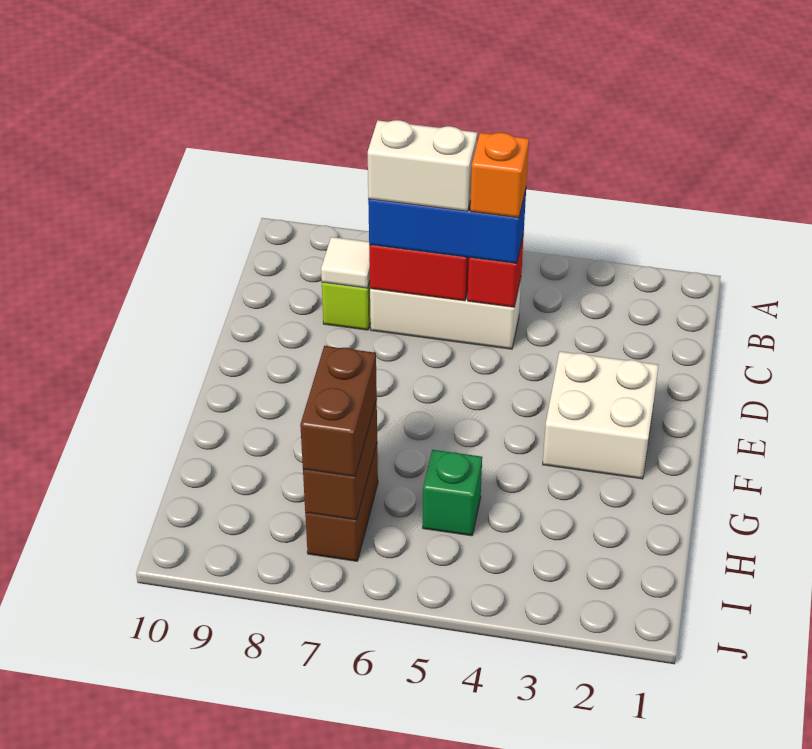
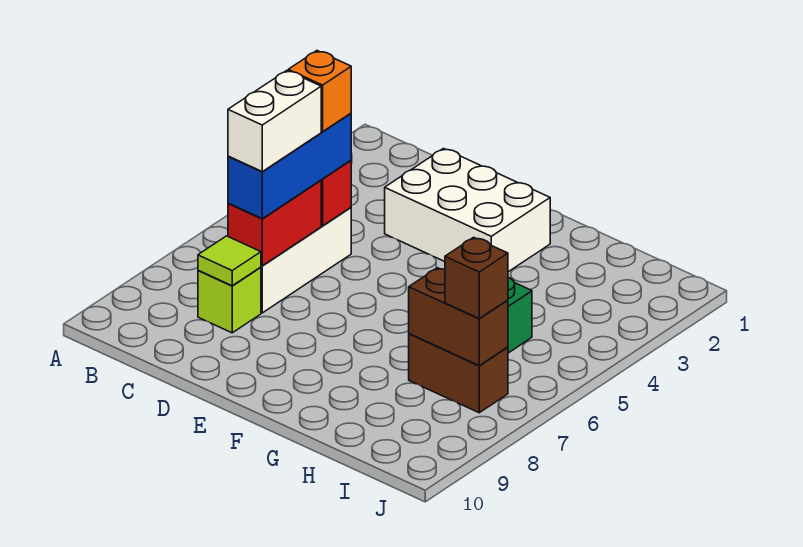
white tile C8 level 2 -> lime tile C8 level 2
white brick E2:F3 level 1 -> white brick D2:F3 level 1
brown brick H7:I7 level 3 -> brown brick I7 level 3

